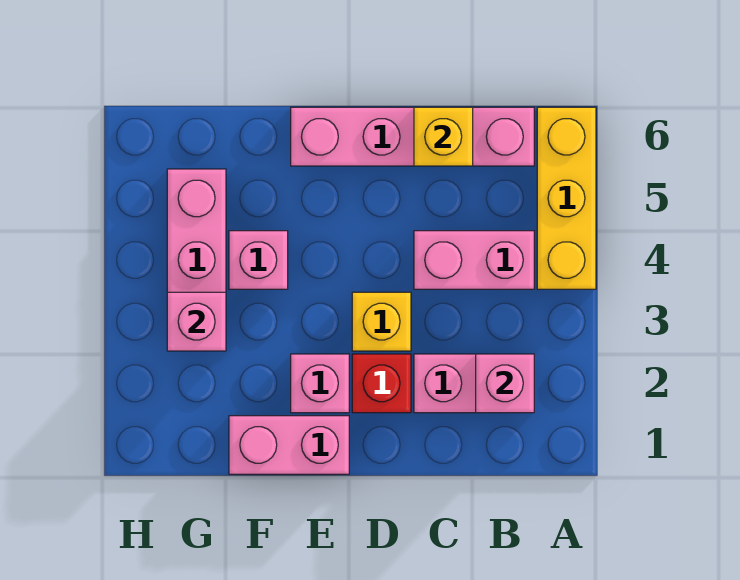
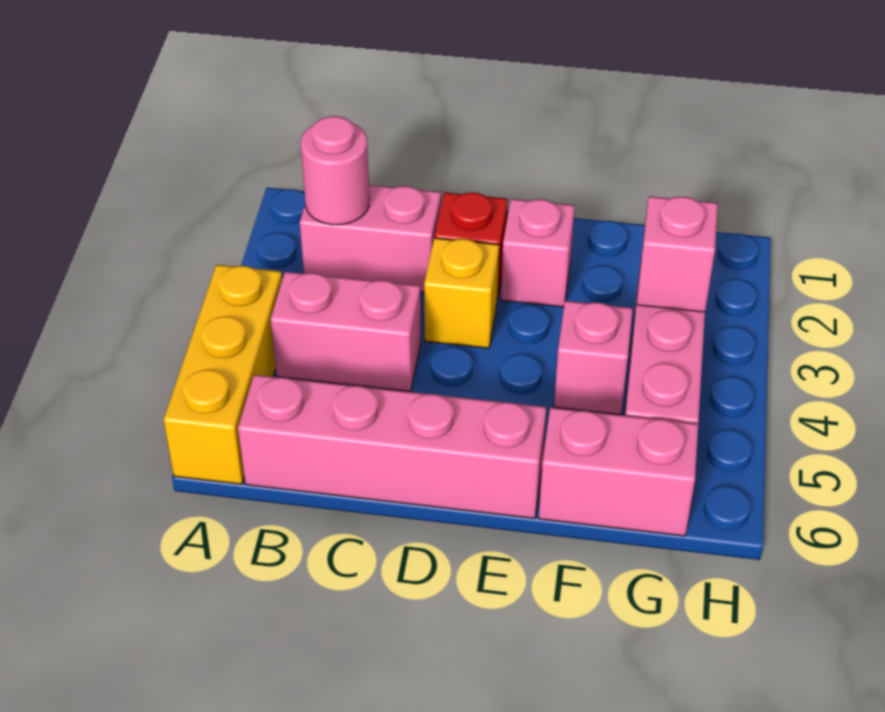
pink brick B2 level 2 -> pink round brick B2 level 2
yellow brick C6 level 2 -> none
pink brick E1:F1 level 1 -> pink brick F6:G6 level 1

